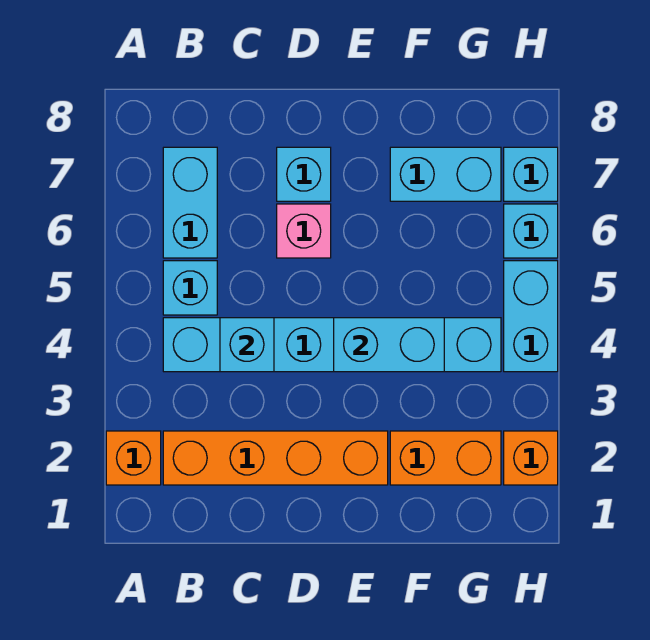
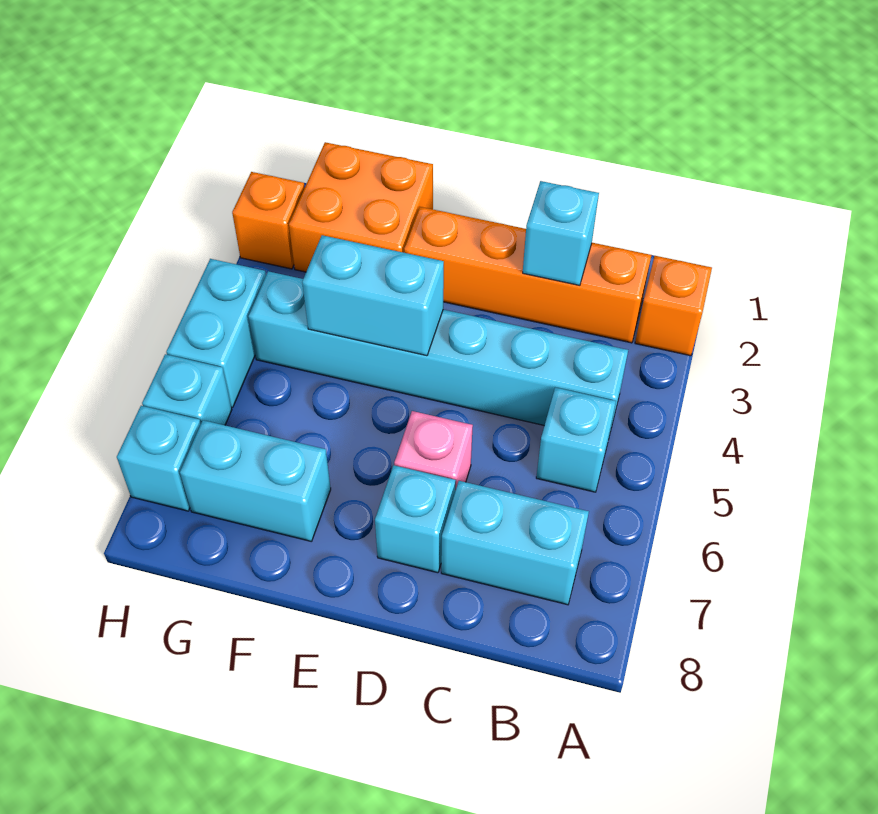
cyan brick B6:B7 level 1 -> cyan brick B7:C7 level 1
cyan brick C4 level 2 -> cyan brick C2 level 2
orange brick F2:G2 level 1 -> orange brick F1:G2 level 1

